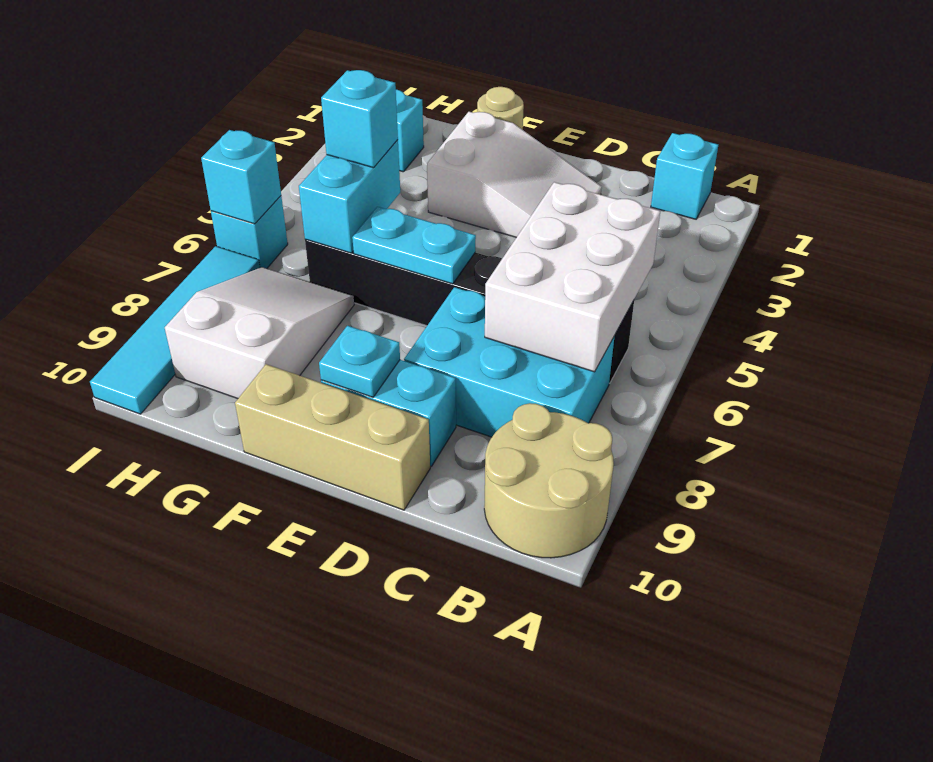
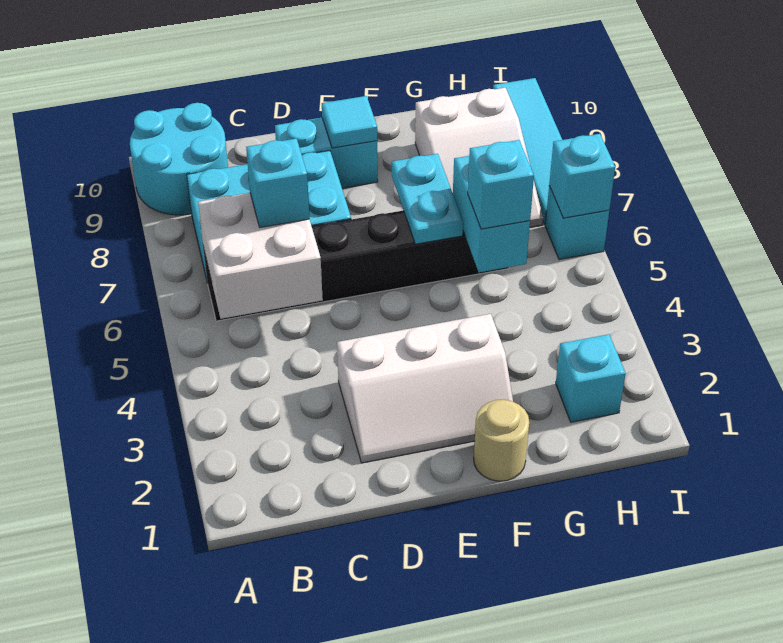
tan round brick A9:B10 level 1 -> cyan round brick A9:B10 level 1
cyan brick B1 level 1 -> cyan brick C6 level 3
white brick B5:C7 level 2 -> white brick B5:C6 level 2
white slope D2:F3 level 1 top F -> white slope D2:F3 level 1 top 3
tan brick D10:F10 level 1 -> none
cyan plate E6:F6 level 2 -> cyan plate F6:F7 level 2
cyan plate E9 level 2 -> cyan tile E9 level 2

